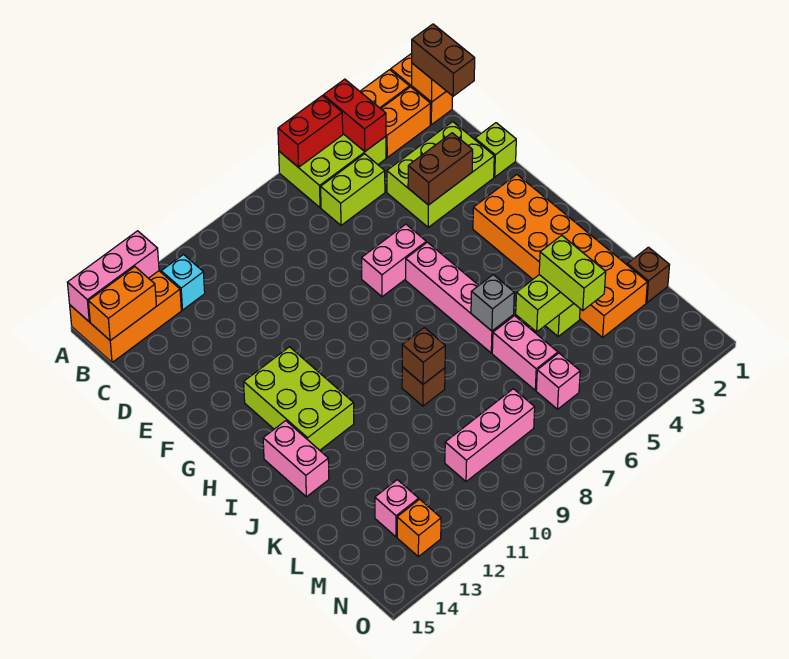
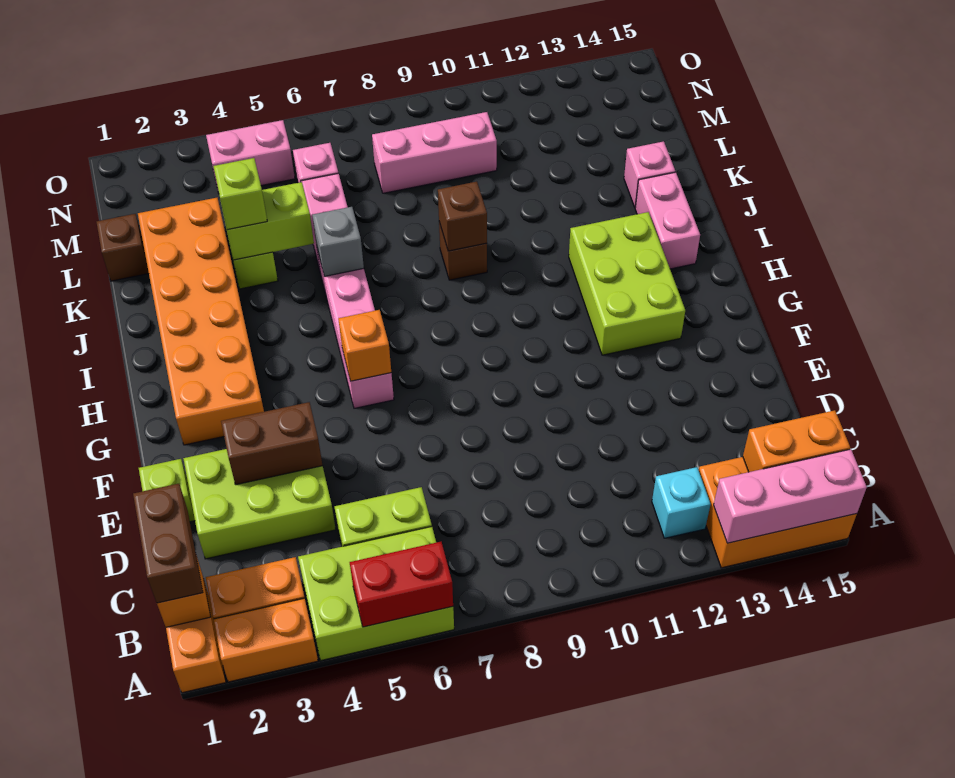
red brick A4:B4 level 2 -> none
pink brick F6:F7 level 1 -> pink brick N4:N5 level 1
lime brick K4:L4 level 3 -> lime brick K4 level 3
pink brick M13 level 1 -> pink brick K14 level 1
orange brick N13 level 1 -> orange brick G6 level 2

